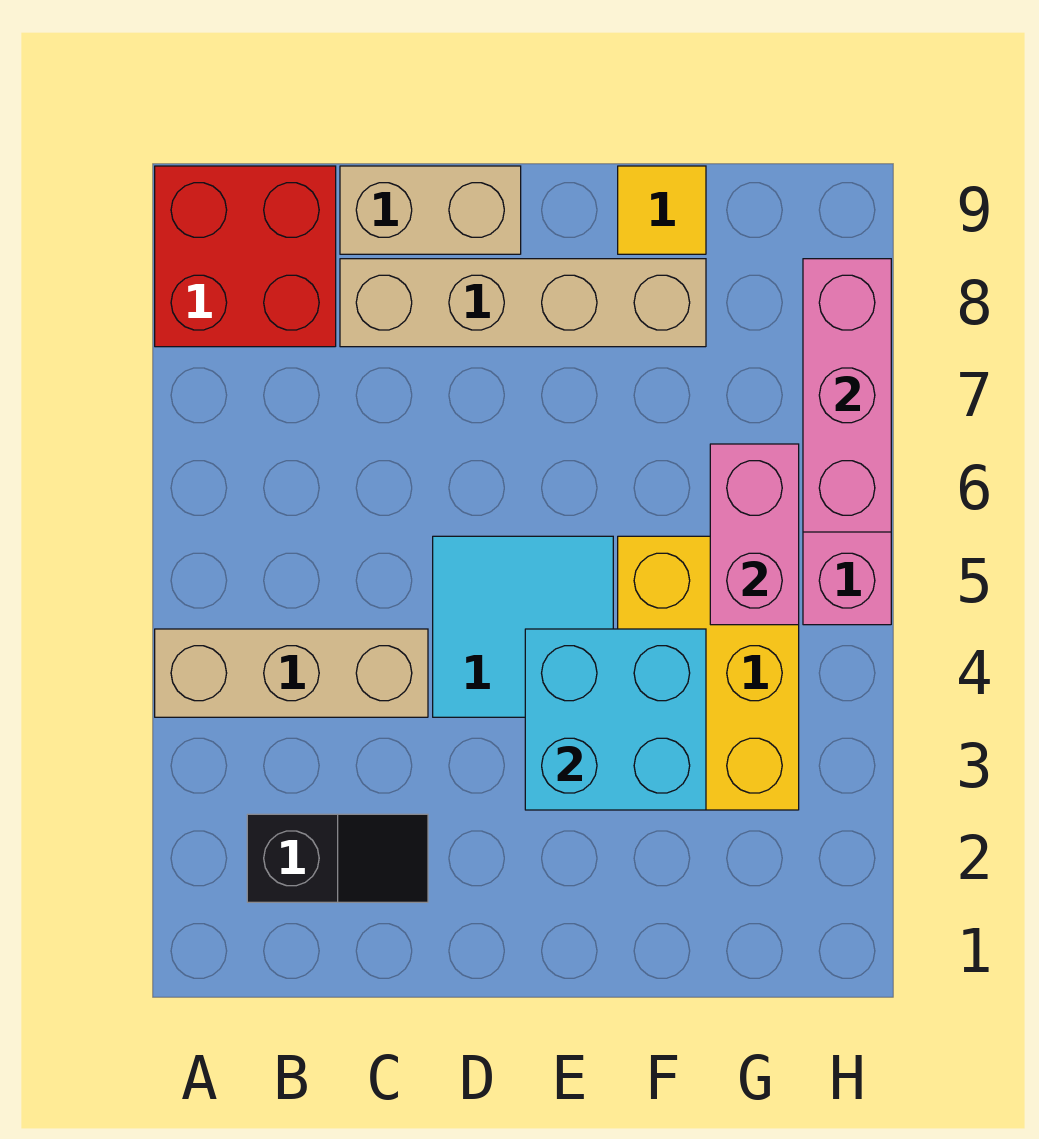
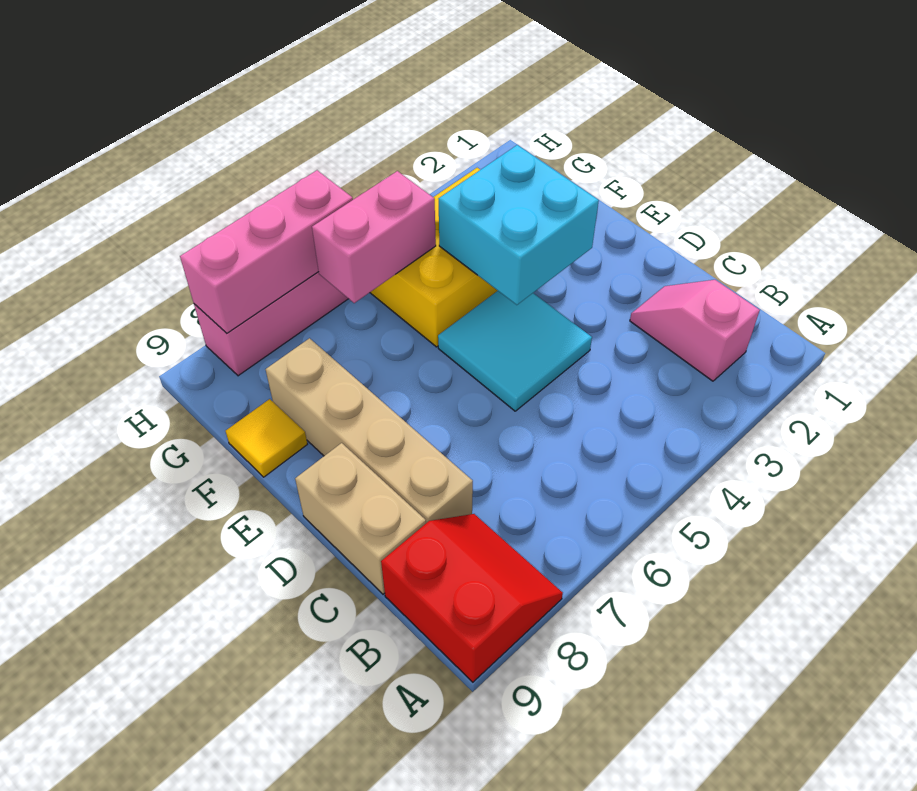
tan brick A4:C4 level 1 -> none
red brick A8:B9 level 1 -> red slope A8:B9 level 1 top 9
black slope B2:C2 level 1 top B -> pink slope B2:C2 level 1 top B

